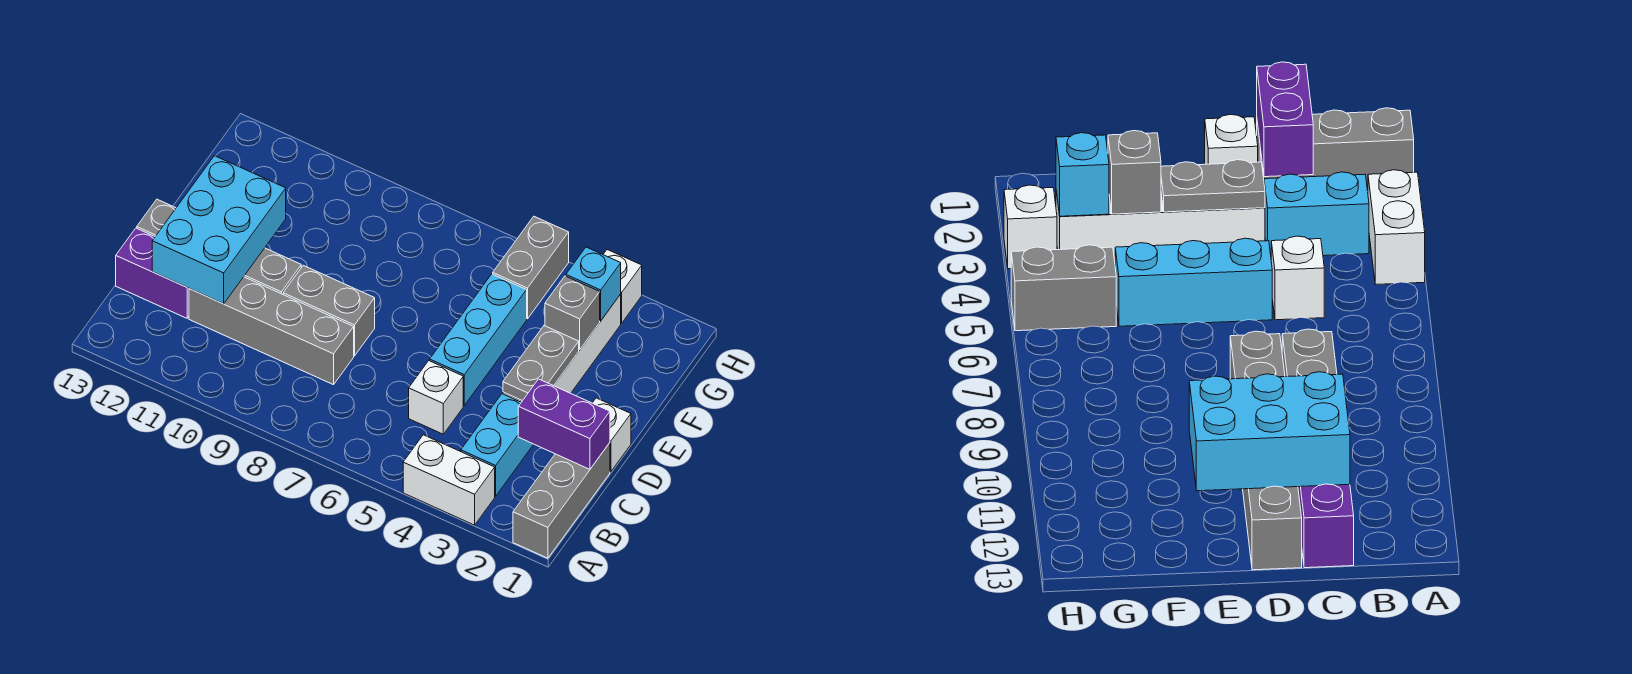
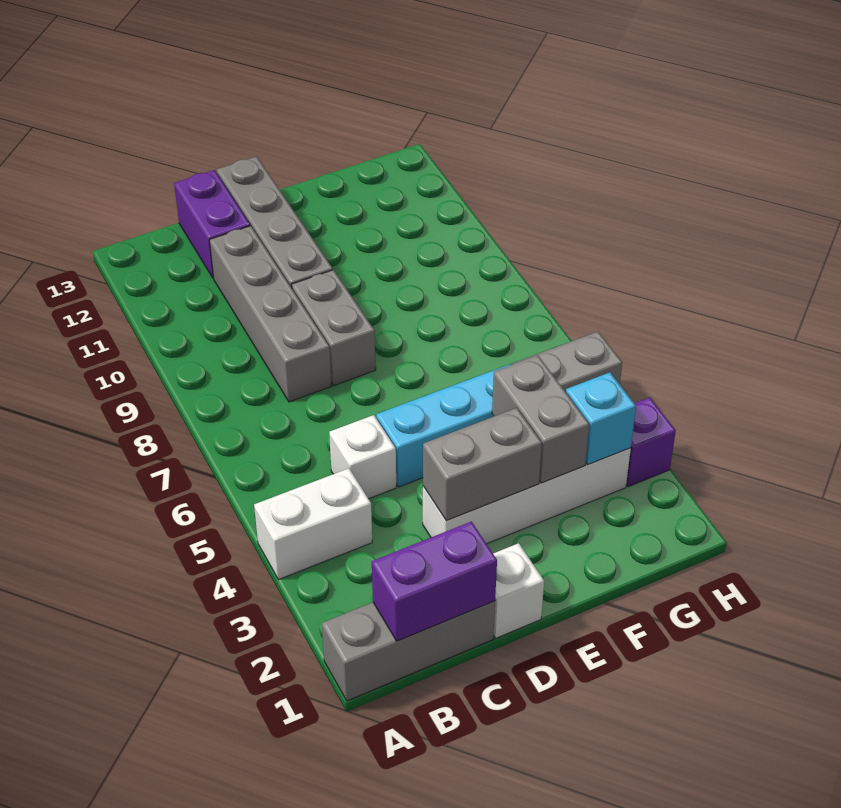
white brick A3:A4 level 1 -> white brick A4:B4 level 1
cyan brick B3:C3 level 1 -> none
purple brick C1:C2 level 2 -> purple brick B1:C1 level 2
cyan brick C11:E12 level 2 -> none
grey plate D3:E3 level 2 -> grey brick D3:E3 level 2
grey brick F3 level 2 -> grey brick F3:F4 level 2
white brick H3 level 1 -> purple brick H3 level 1

